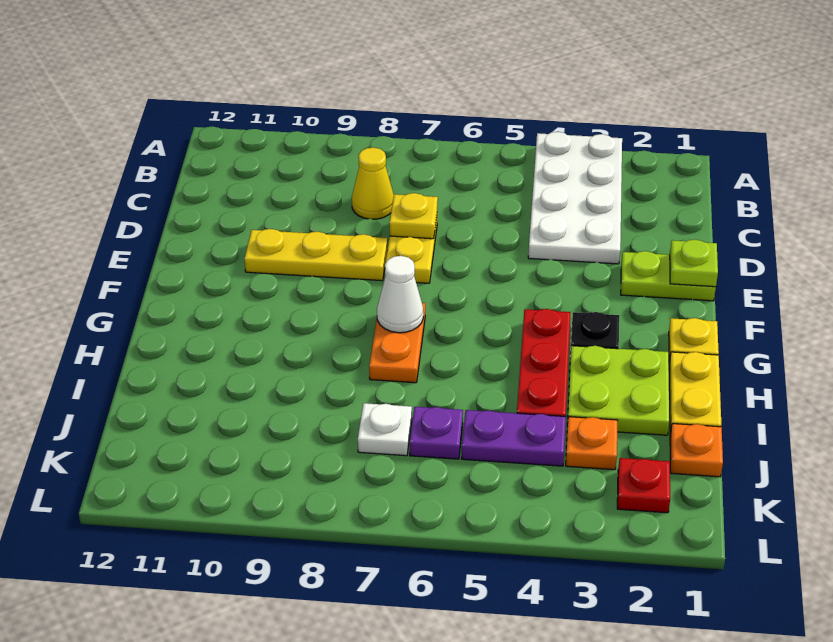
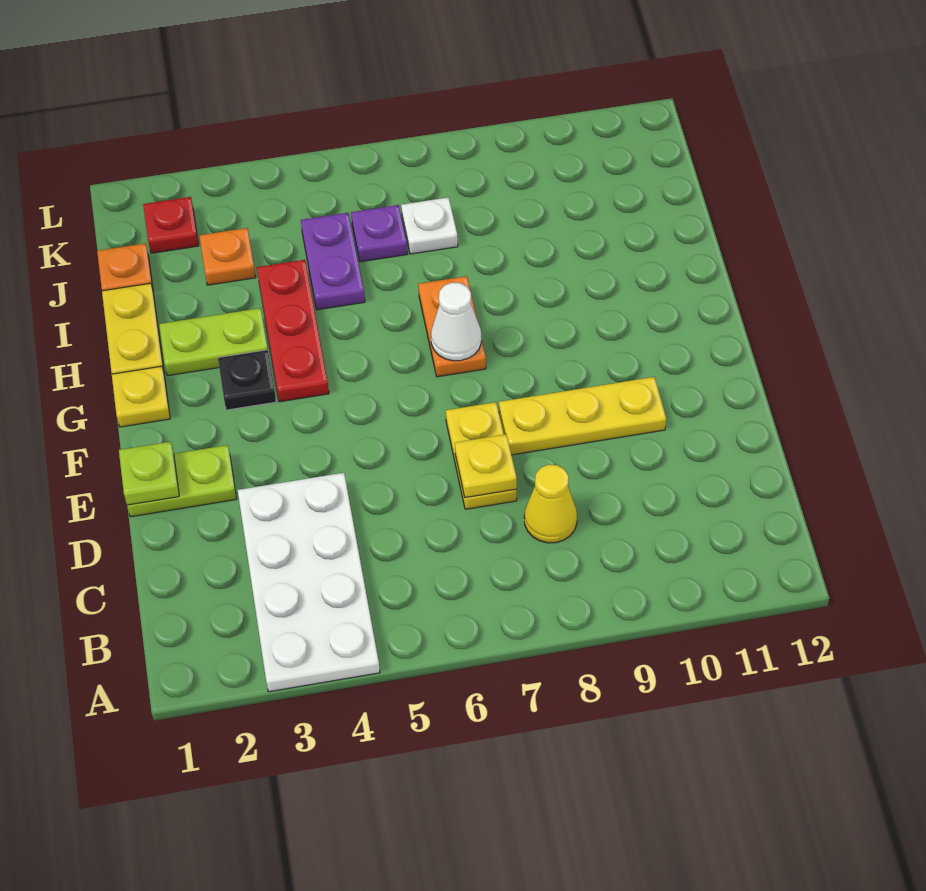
lime plate H2:I3 level 1 -> lime plate H2:H3 level 1
purple plate J4:J5 level 1 -> purple plate I5:J5 level 1

